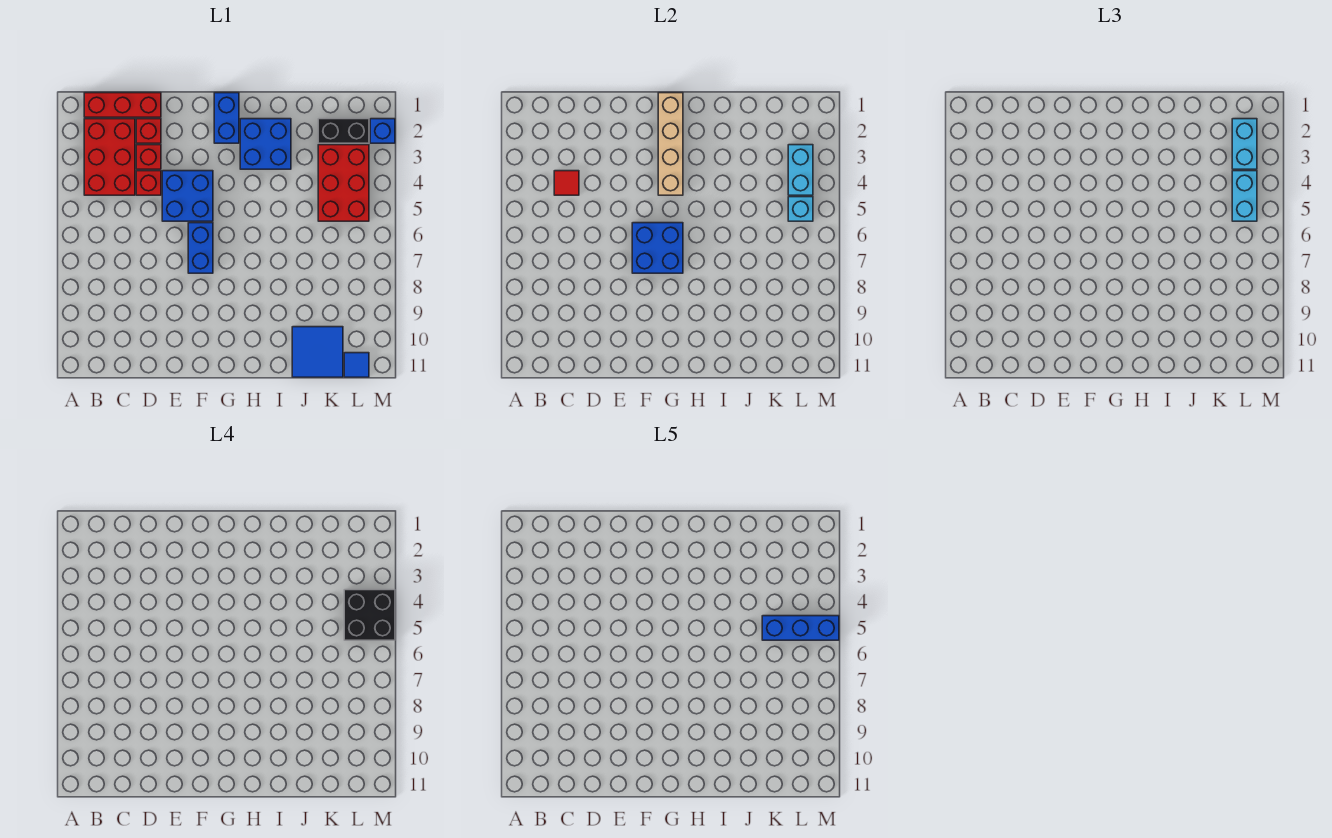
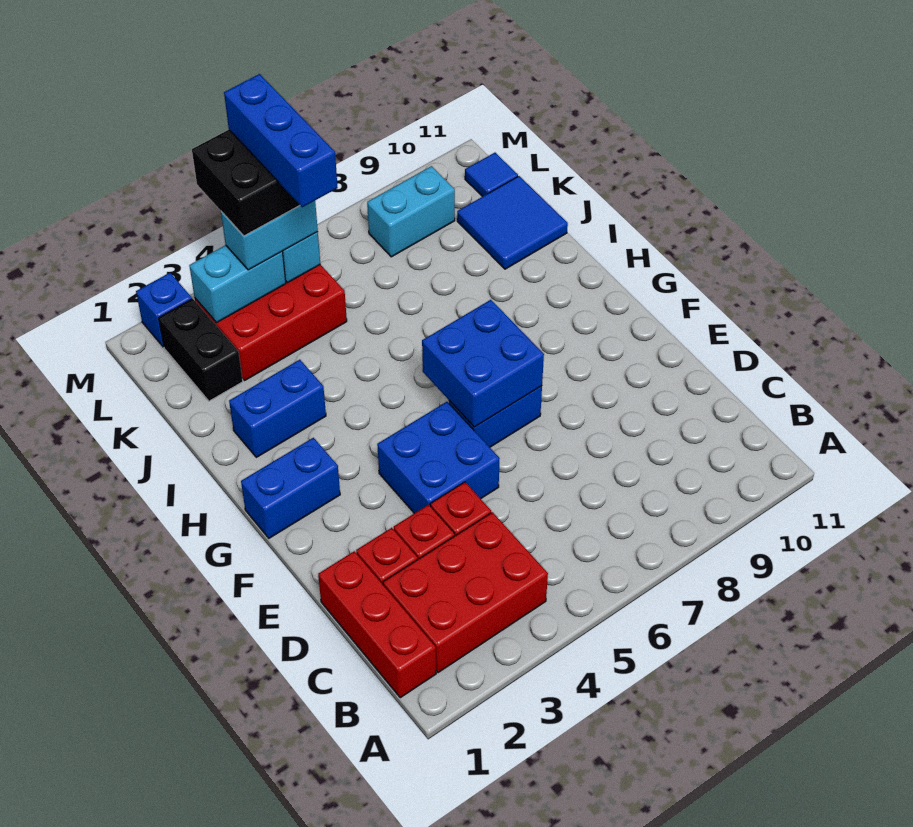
red tile C4 level 2 -> none
tan brick G1:G4 level 2 -> none
blue brick H2:I3 level 1 -> blue brick I2:I3 level 1
cyan brick L2:L3 level 3 -> cyan brick L8:L9 level 1

